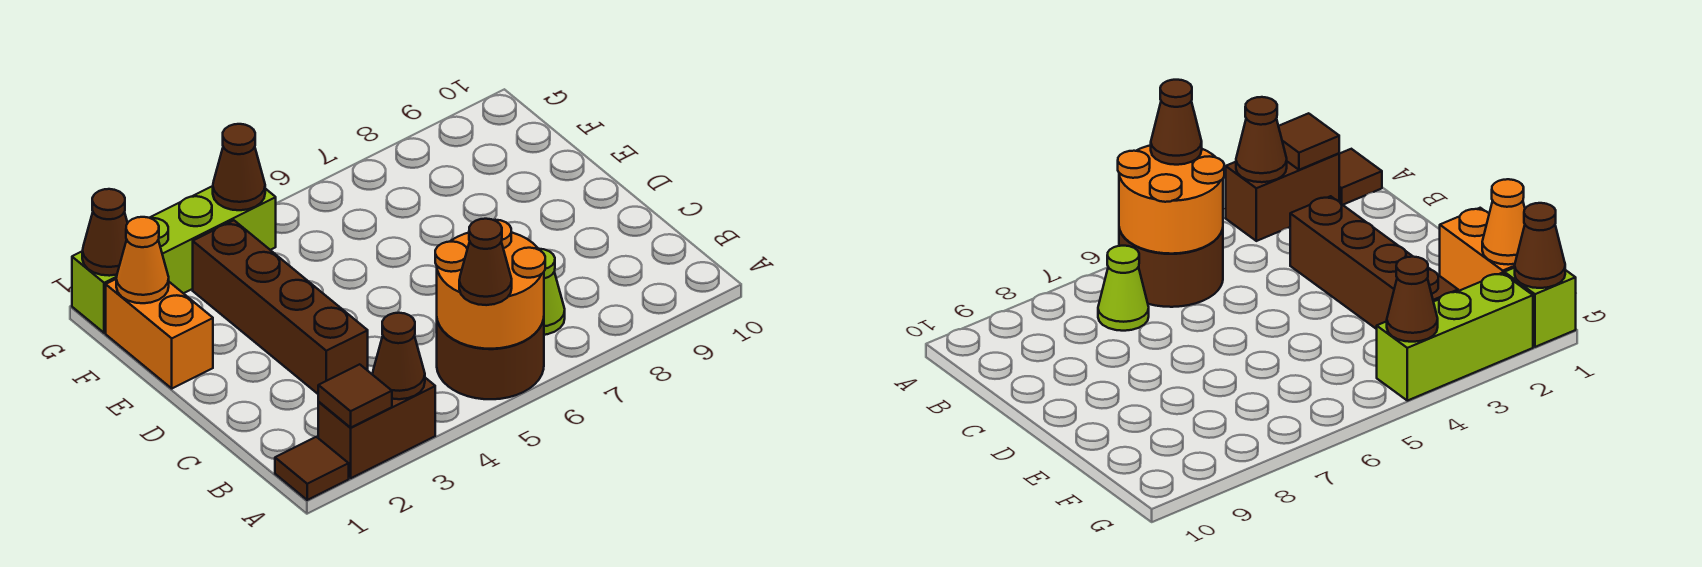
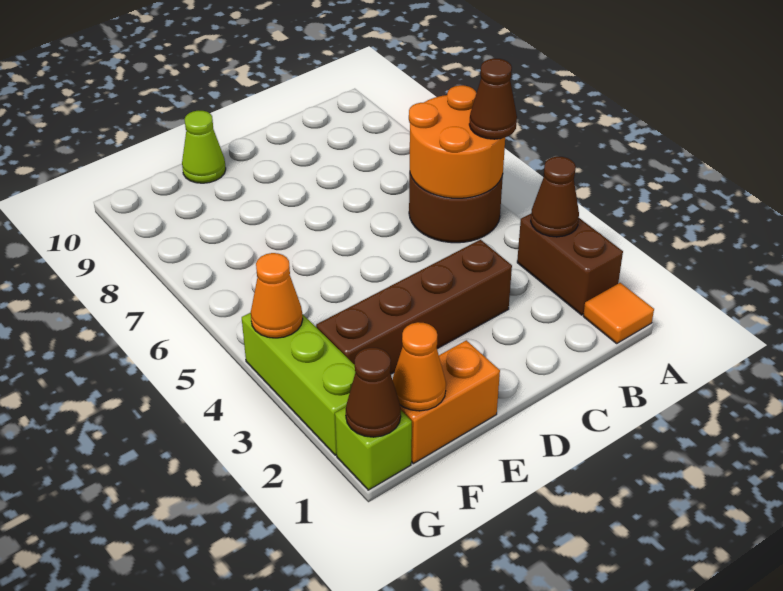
brown tile A1 level 1 -> orange tile A1 level 1
brown tile A2 level 2 -> none
lime cone B7 level 1 -> lime cone E10 level 1
brown cone G4 level 2 -> orange cone G4 level 2

